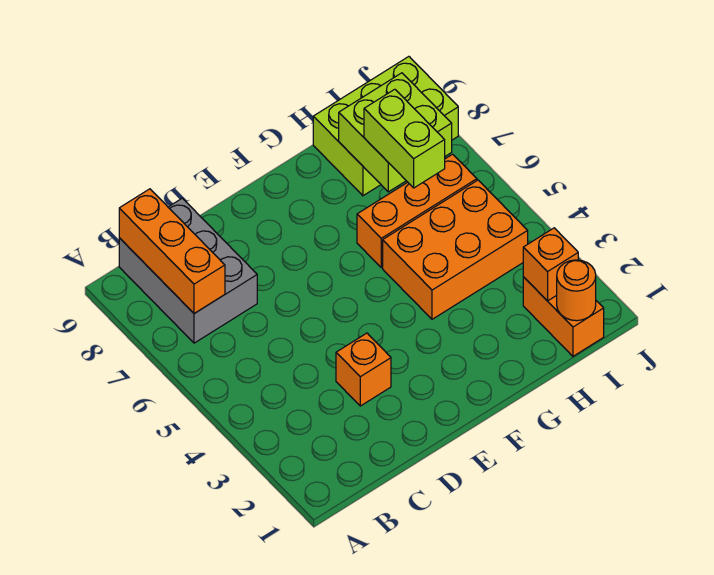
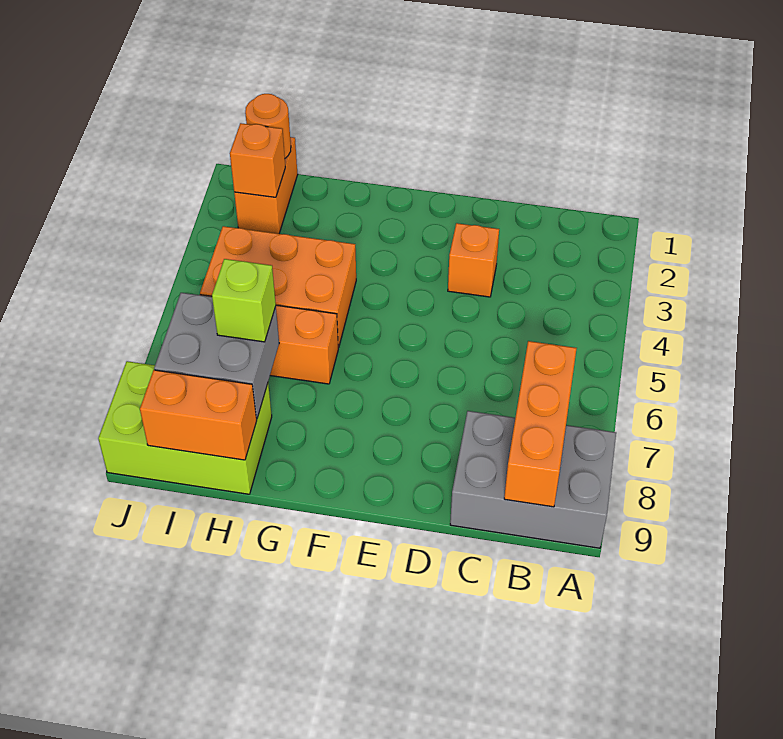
grey brick B7:C9 level 1 -> grey brick A8:C9 level 1
lime brick H6:H7 level 3 -> lime brick H7 level 3
lime brick H7:I8 level 2 -> grey brick H7:I8 level 2
none -> orange brick H9:I9 level 2

